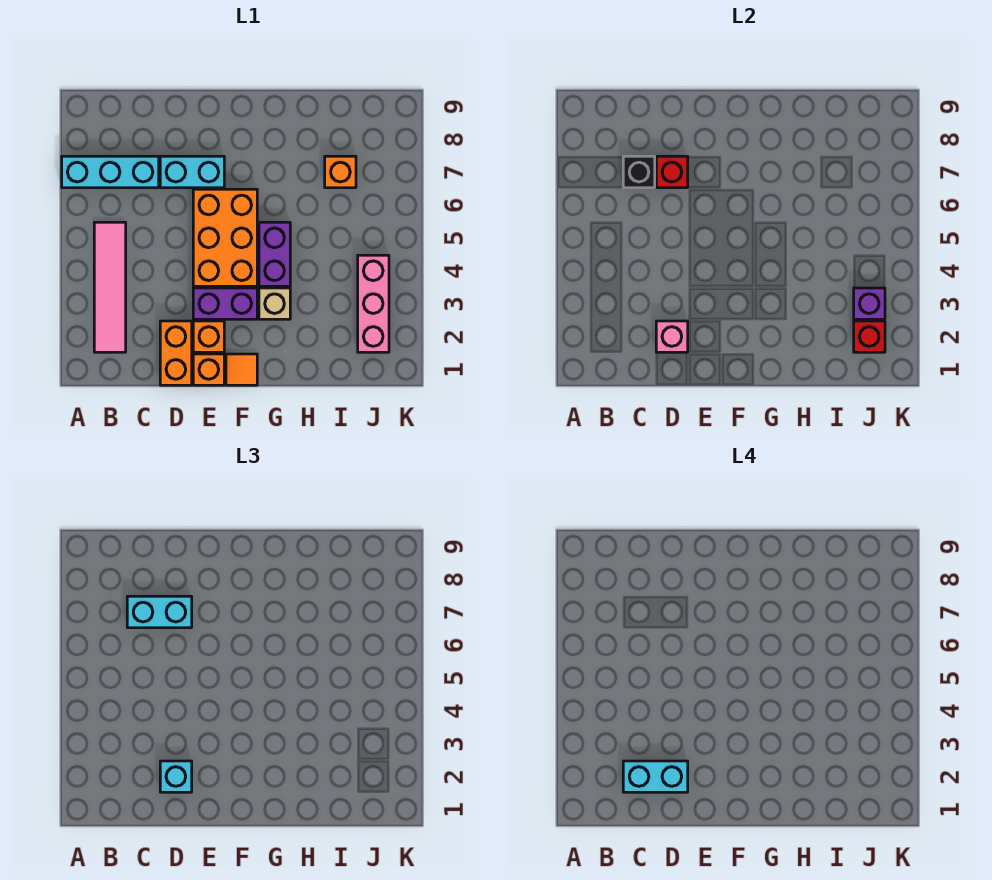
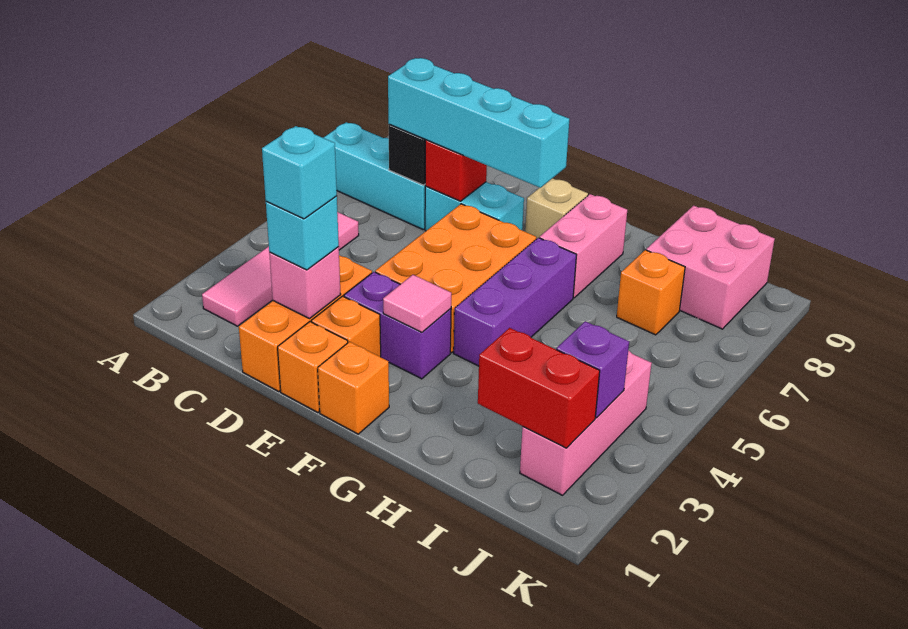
cyan brick C2:D2 level 4 -> cyan brick D2 level 4
cyan brick C7:D7 level 3 -> cyan brick C7:F7 level 3
orange brick D1:D2 level 1 -> orange brick D1:D3 level 1
orange tile F1 level 1 -> orange brick F1 level 1
none -> pink tile F3 level 2
tan brick G3 level 1 -> tan brick F8 level 1
purple brick G4:G5 level 1 -> purple brick G4:G6 level 1
none -> pink brick G7:G8 level 1
none -> pink brick I8:J9 level 1
red brick J2 level 2 -> red brick I2:J2 level 2

